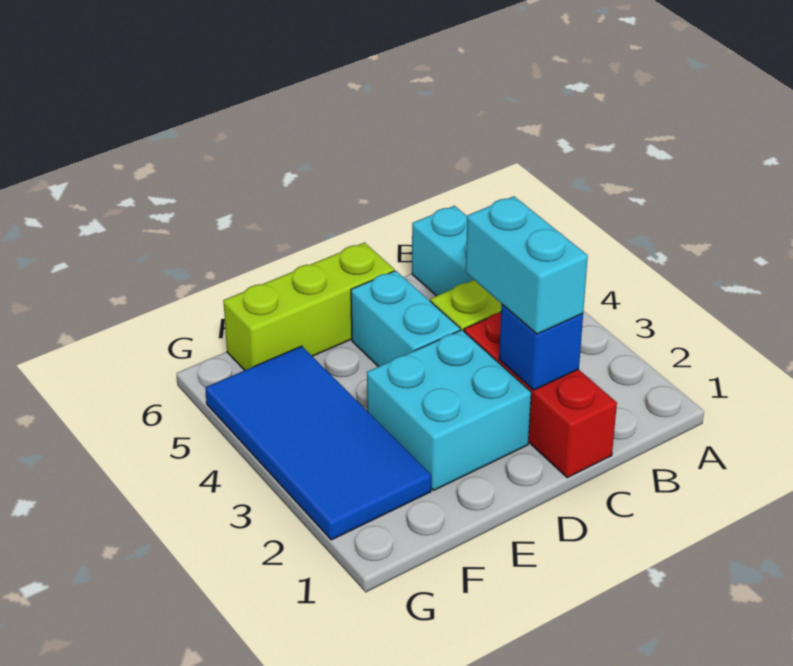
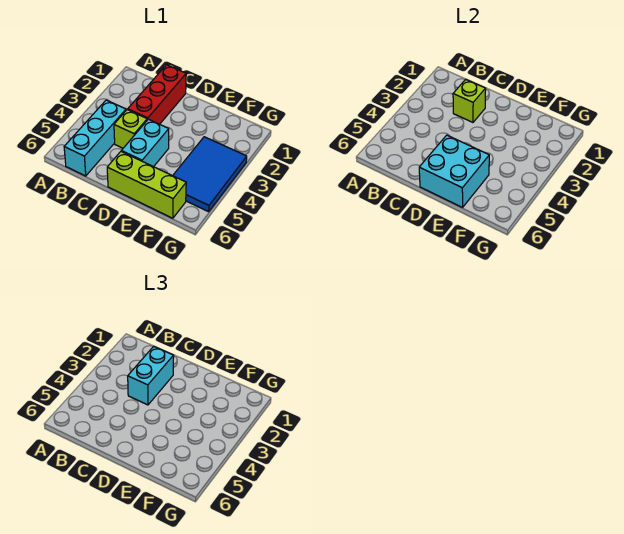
blue brick C2 level 2 -> lime brick C2 level 2
cyan brick D2:E3 level 1 -> cyan brick D5:E6 level 2
blue tile F2:G5 level 1 -> blue tile F3:G5 level 1

